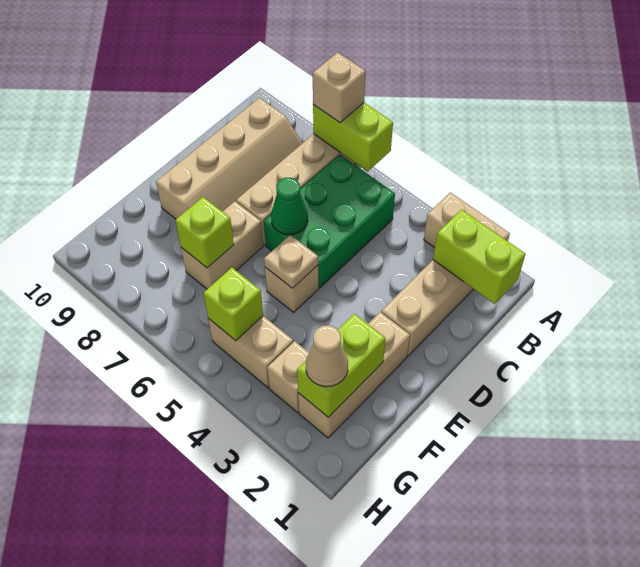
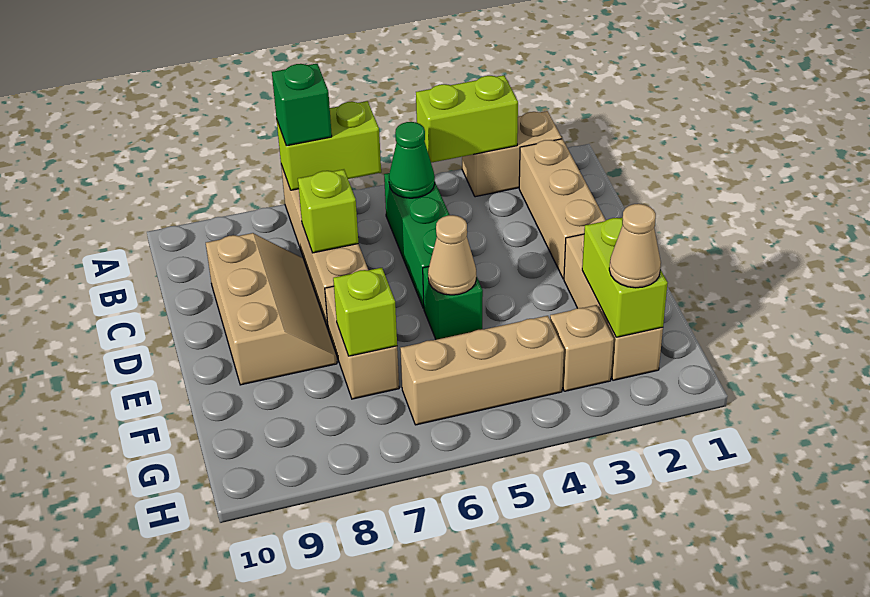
tan brick A7 level 3 -> green brick A7 level 3
lime brick B1:B2 level 2 -> lime brick A3:A4 level 2
green brick B5:D6 level 1 -> green brick B5:D5 level 1
tan slope B8:E9 level 1 top 9 -> tan slope C8:E9 level 1 top 9
green cone D6 level 2 -> green cone B5 level 2
tan brick E5 level 1 -> green brick E5 level 1
tan plate E5 level 2 -> tan cone E5 level 2
tan brick G4:G5 level 1 -> tan brick G4:G6 level 1
lime brick G5 level 2 -> lime brick C7 level 2

